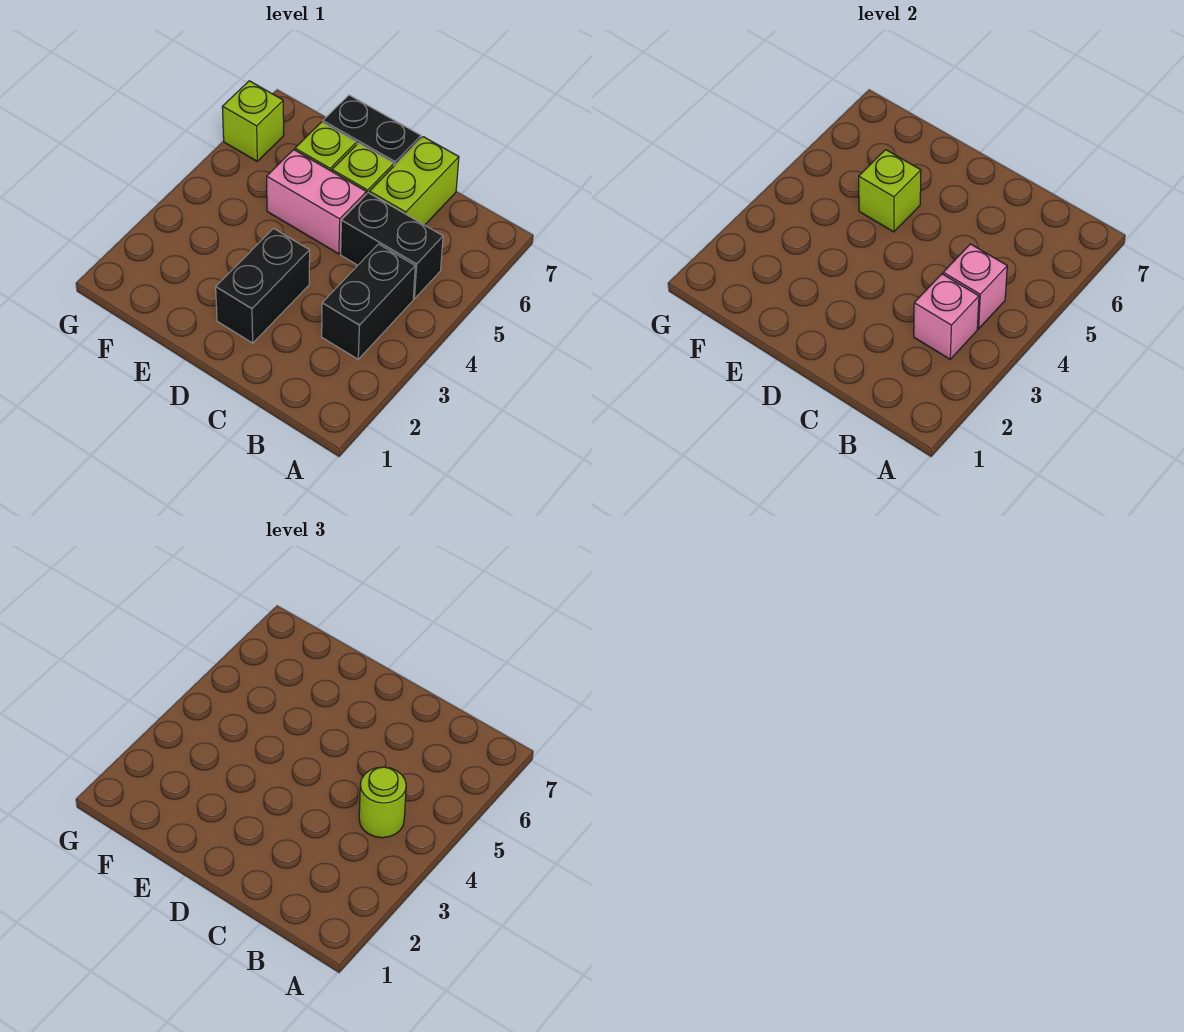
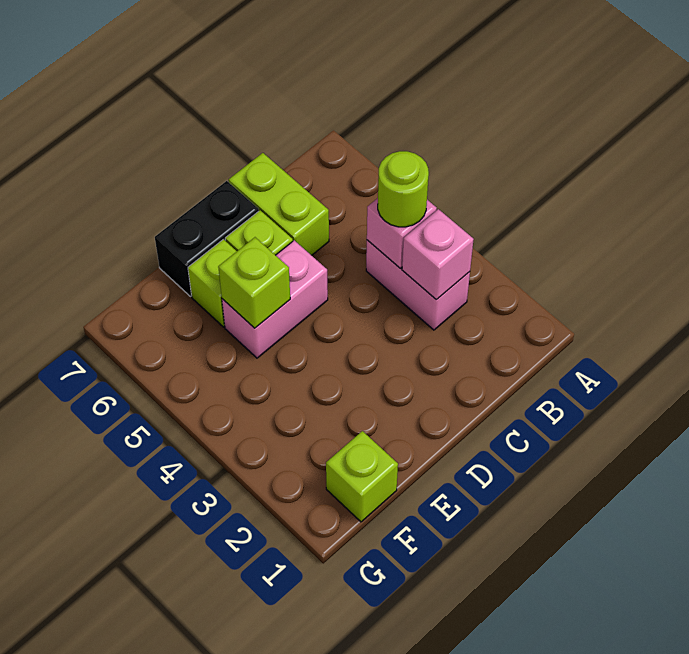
black brick B3:B4 level 1 -> pink brick B3:B4 level 1
black brick B5:C5 level 1 -> none
black brick D2:D3 level 1 -> none
lime brick G6 level 1 -> lime brick F1 level 1

